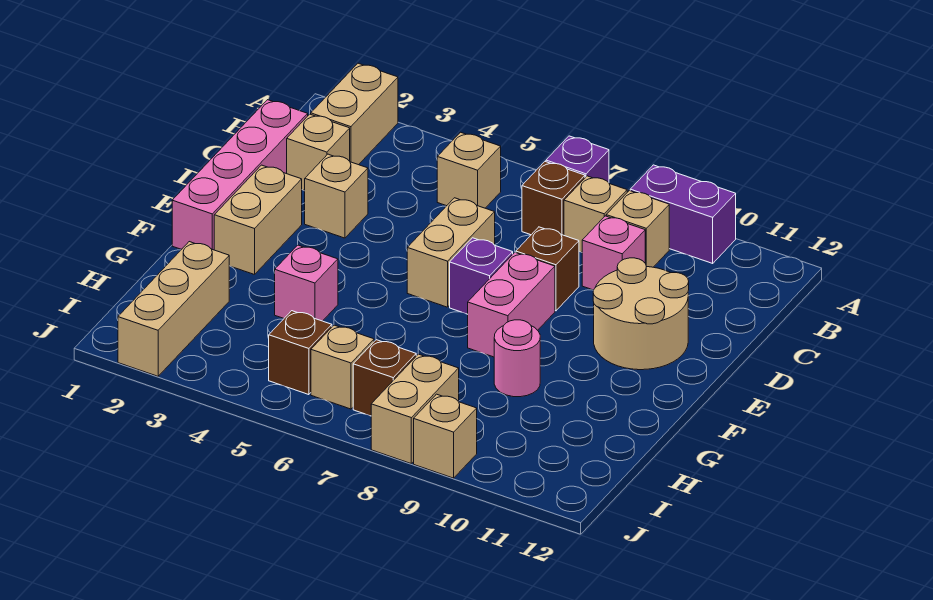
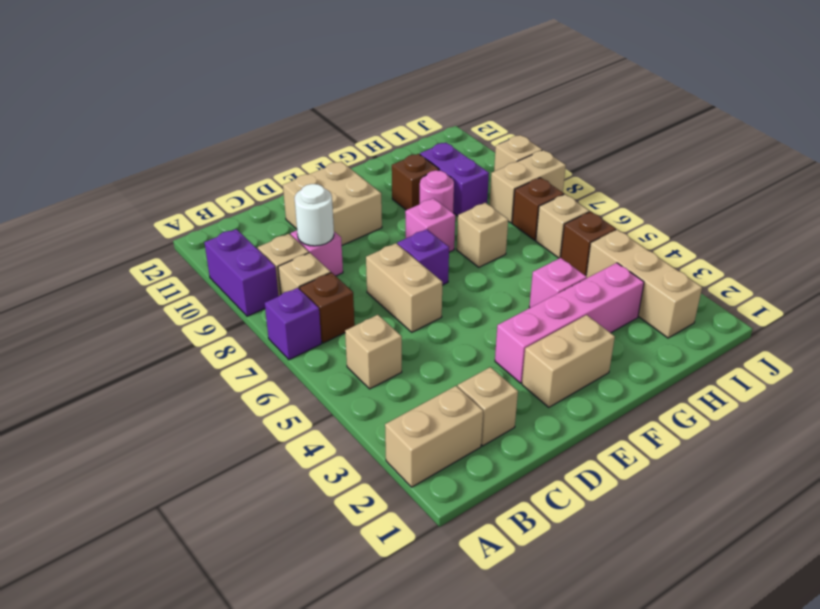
pink brick C1:F1 level 1 -> pink brick E3:H3 level 1
none -> white round brick C9 level 2
tan brick D3 level 1 -> tan brick G7 level 1
tan brick D6:E6 level 1 -> tan brick D6:D7 level 1
brown brick D8 level 1 -> brown brick G10 level 1
tan round brick D10:E11 level 1 -> tan brick D10:E11 level 1
pink brick E8:F8 level 1 -> pink brick F8 level 1
tan brick H2:J2 level 1 -> tan brick I2:I4 level 1
none -> purple brick H9:H10 level 1

